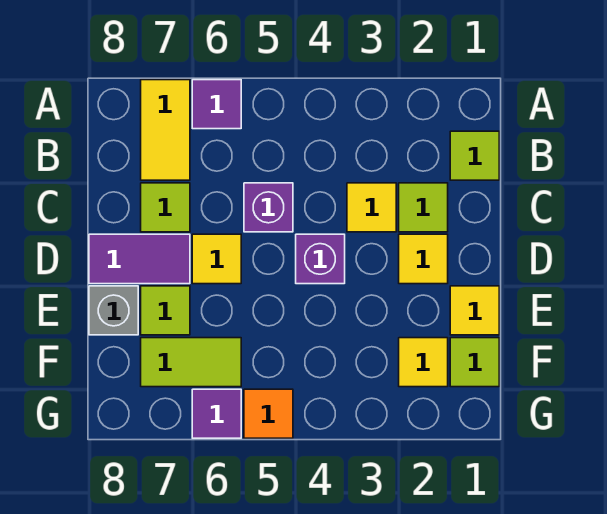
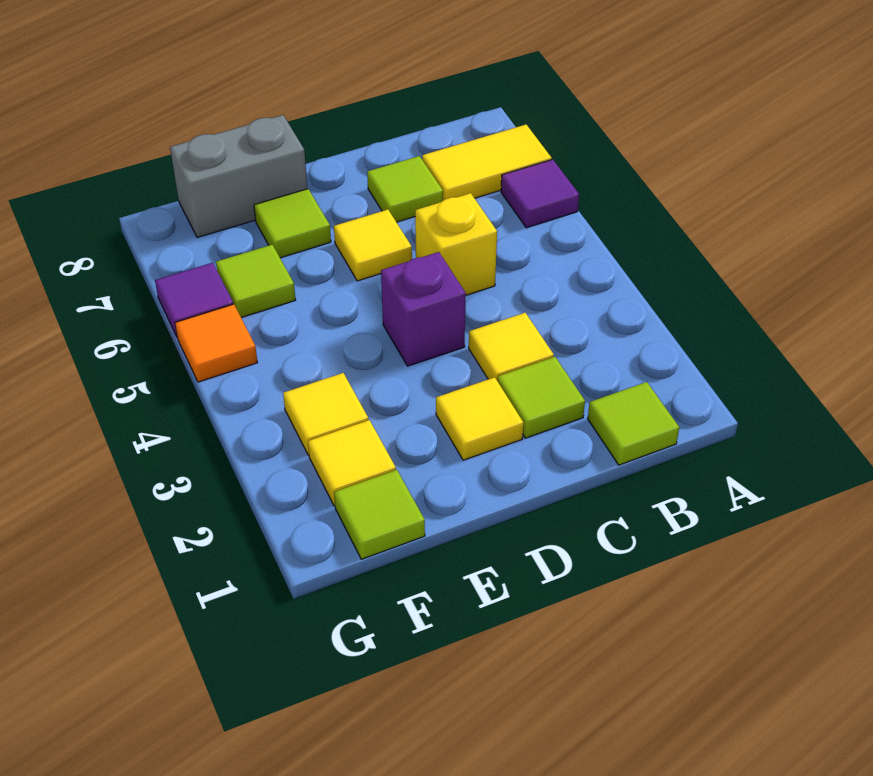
purple brick C5 level 1 -> yellow brick C5 level 1
purple tile D7:D8 level 1 -> none
yellow tile E1 level 1 -> yellow tile F3 level 1
grey brick E8 level 1 -> grey brick E8:F8 level 1
lime tile F6:F7 level 1 -> lime tile F6 level 1

